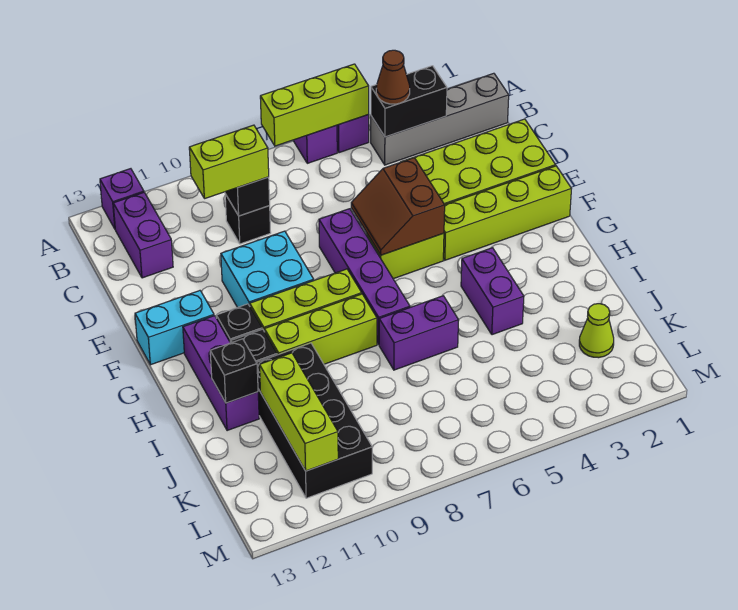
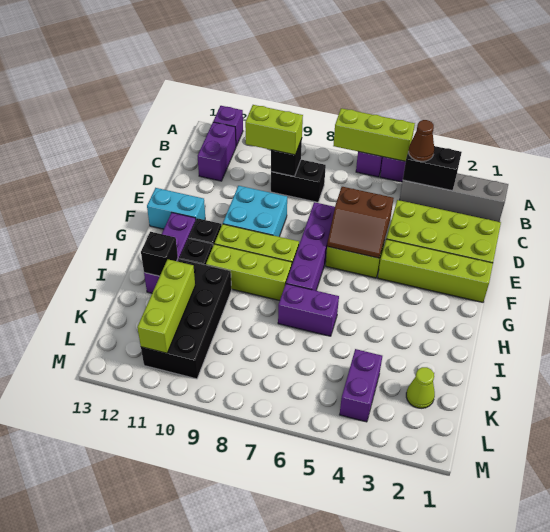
black brick C9 level 1 -> black brick C8:C9 level 1
brown slope E5:F6 level 2 top 5 -> brown slope E5:F6 level 2 top E
purple brick H4:I4 level 1 -> purple brick K4:L4 level 1

